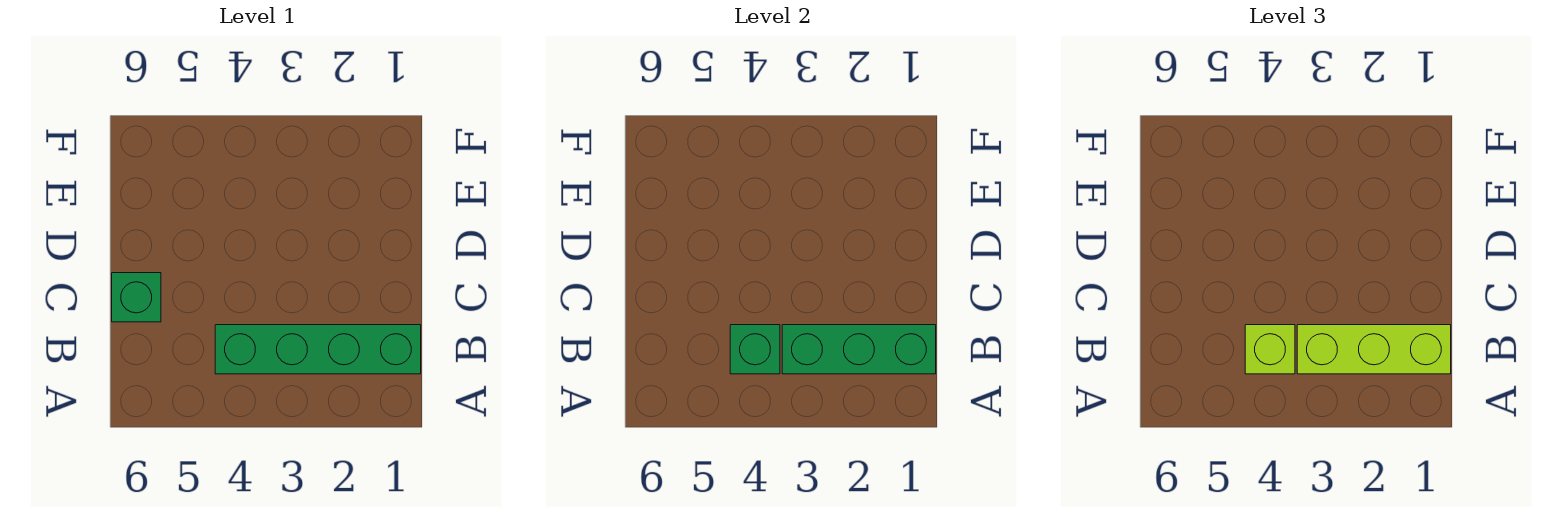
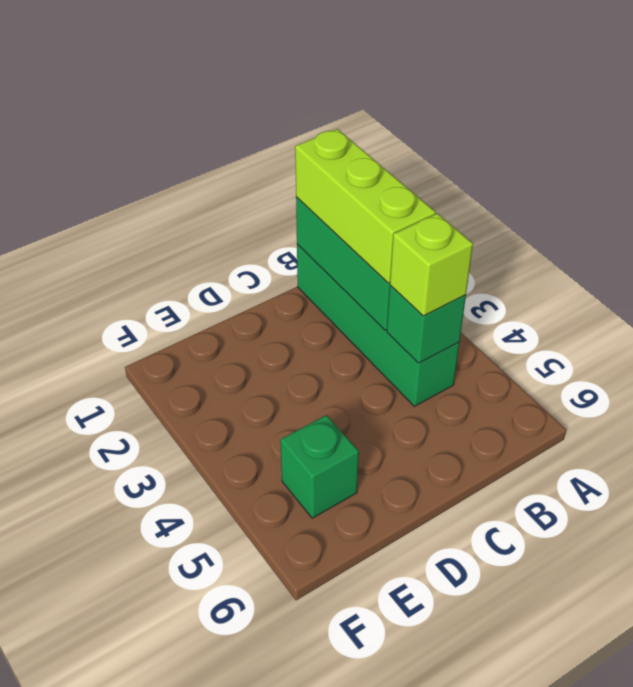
green brick C6 level 1 -> green brick E5 level 1

